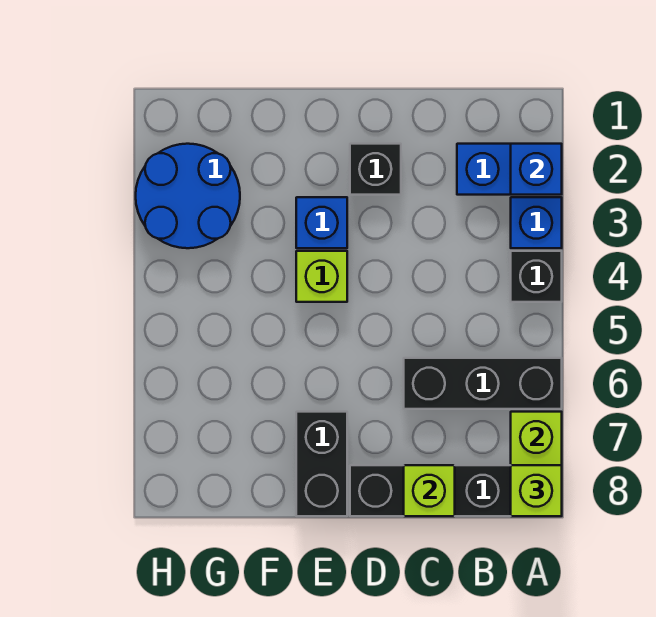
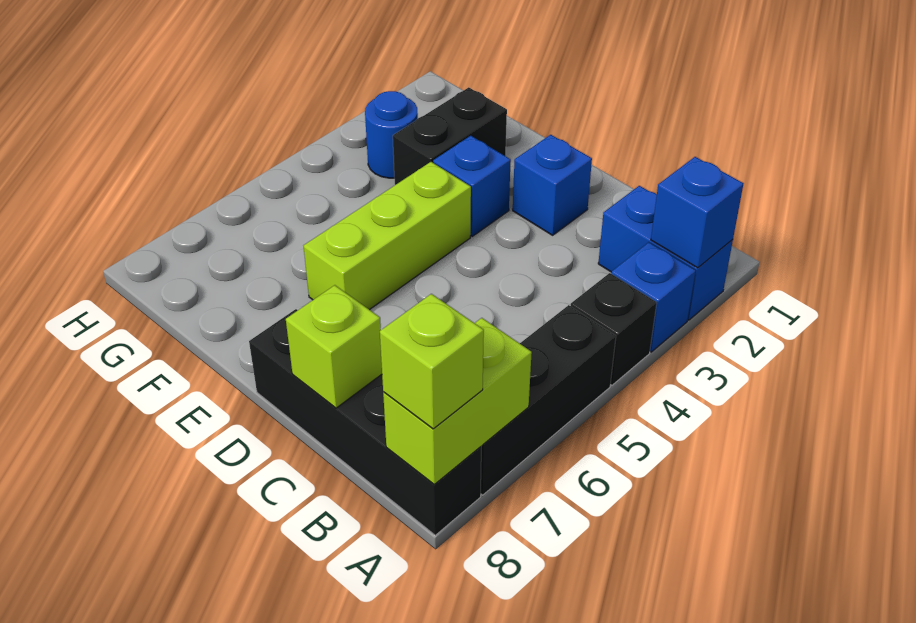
black brick A6:C6 level 1 -> black brick A5:A7 level 1
black brick D2 level 1 -> blue brick D2 level 1
lime brick E4 level 1 -> lime brick E4:E6 level 1
black brick E7:E8 level 1 -> black brick F2:F3 level 1
blue round brick G2:H3 level 1 -> blue round brick G3 level 1

